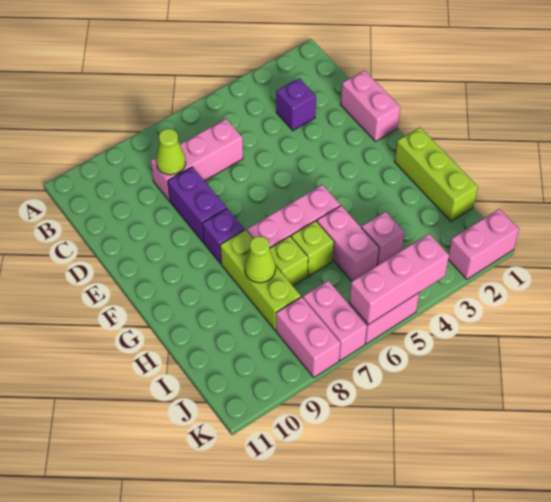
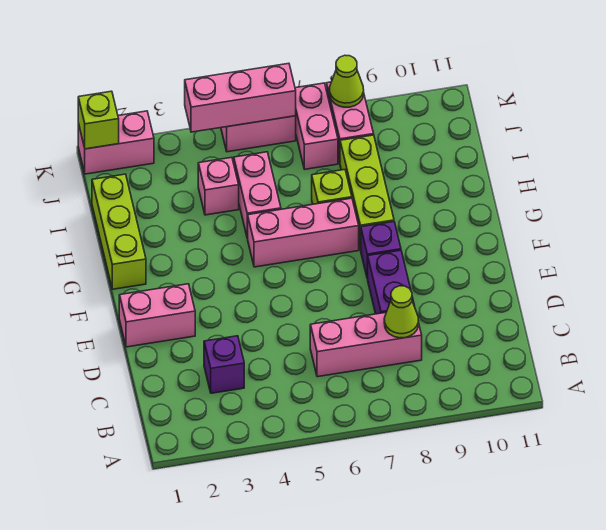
pink brick D1:E1 level 1 -> pink brick E1:E2 level 1
lime brick H6 level 1 -> lime brick K1 level 2
lime cone H8 level 2 -> lime cone K8 level 2

